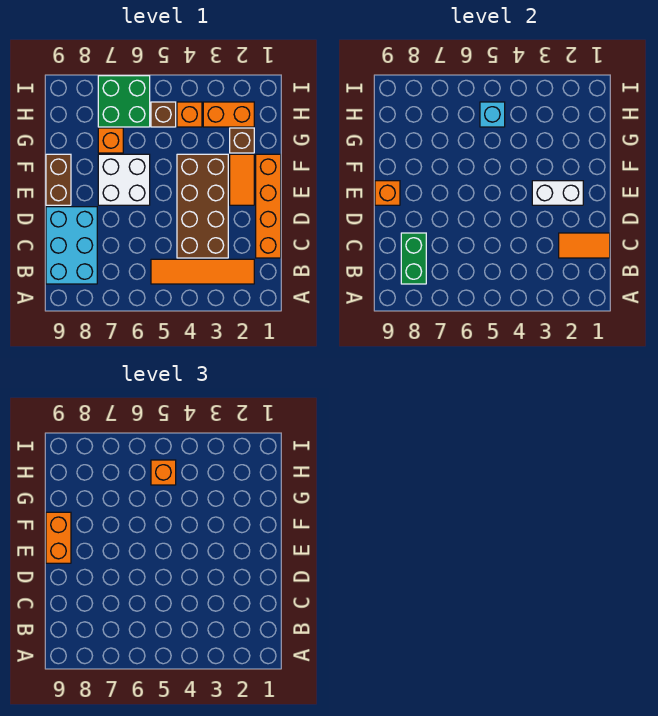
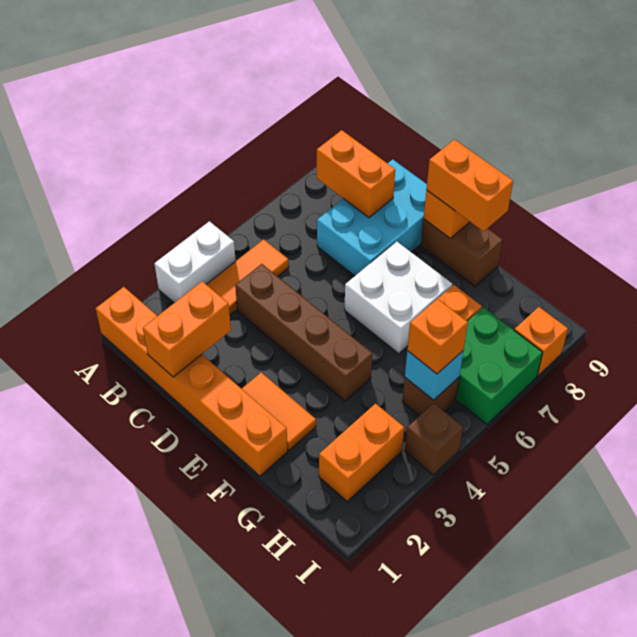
cyan brick B8:D9 level 1 -> cyan brick C7:D9 level 1
green brick B8:C8 level 2 -> orange brick B8:C8 level 2
orange brick C1:F1 level 1 -> orange brick A1:F1 level 1
orange tile C1:C2 level 2 -> orange brick C1:C2 level 2
brown brick C3:F4 level 1 -> brown brick C4:F4 level 1
white brick E2:E3 level 2 -> white brick A3:A4 level 1
brown brick G2 level 1 -> brown brick I4 level 1
orange brick H4 level 1 -> orange brick I8 level 1

